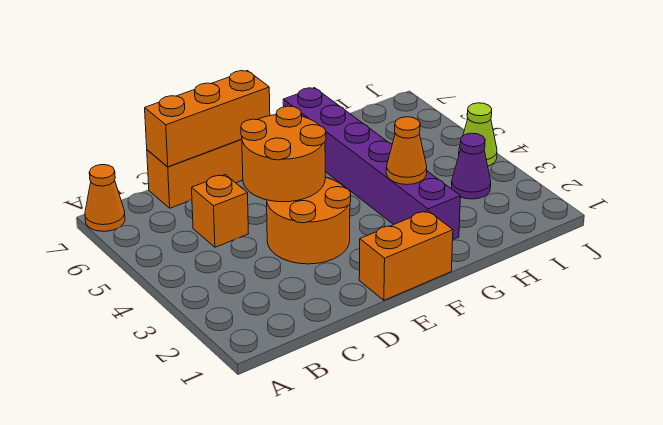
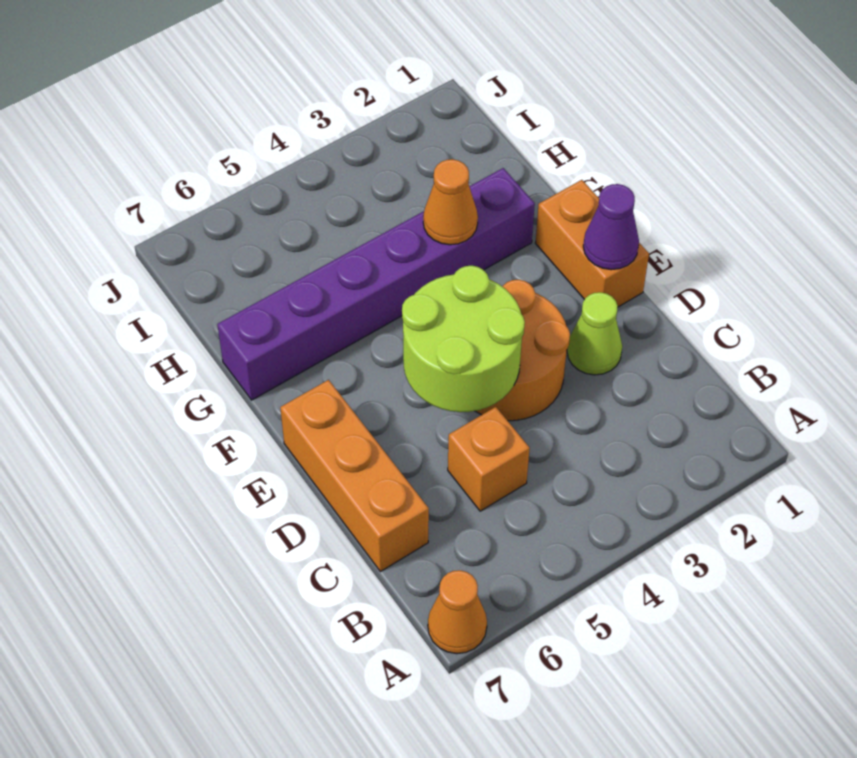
orange brick C7:E7 level 2 -> none
orange round brick D4:E5 level 2 -> lime round brick D4:E5 level 2
purple cone I3 level 1 -> purple cone E1 level 2
lime cone J4 level 1 -> lime cone D2 level 1

